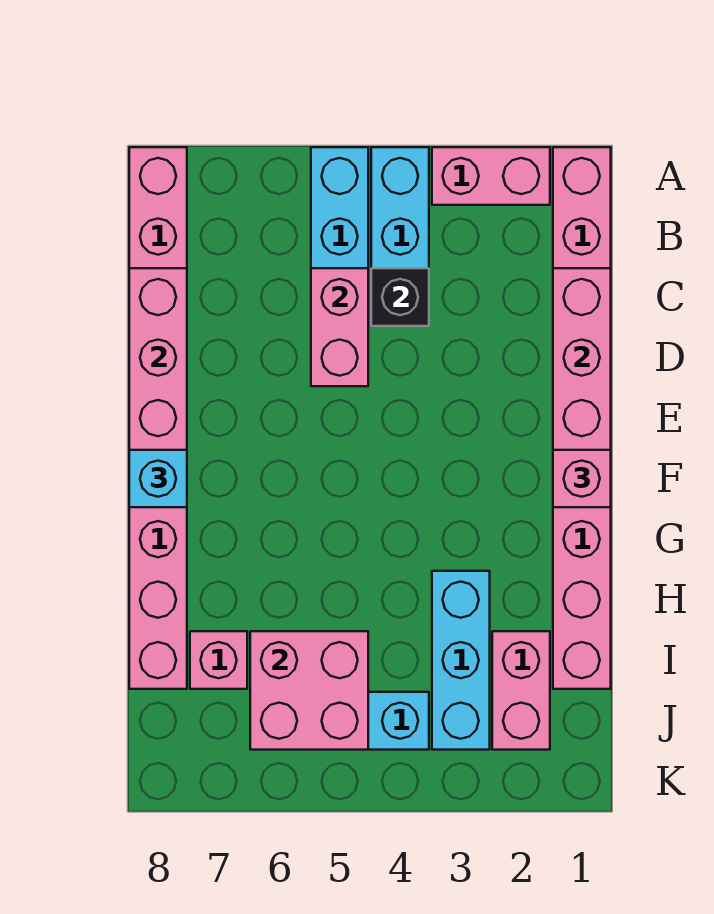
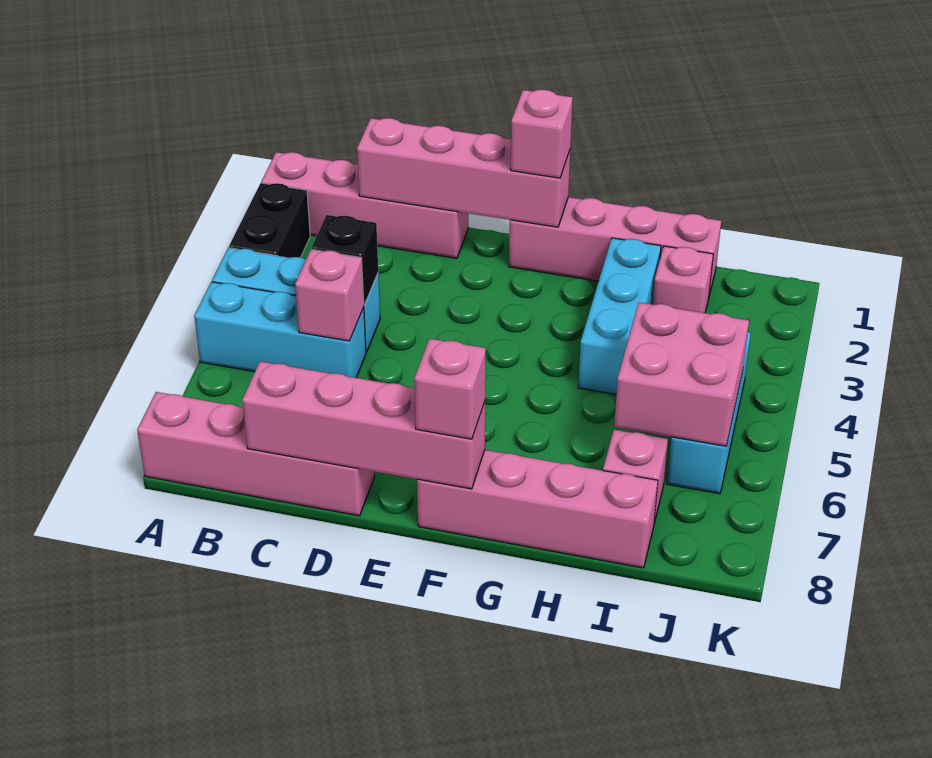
pink brick A2:A3 level 1 -> black brick A2:A3 level 1
pink brick C5:D5 level 2 -> pink brick C5 level 2
cyan brick F8 level 3 -> pink brick F8 level 3
cyan brick H3:J3 level 1 -> cyan brick H2:H4 level 1
pink brick I2:J2 level 1 -> pink brick I2 level 1

